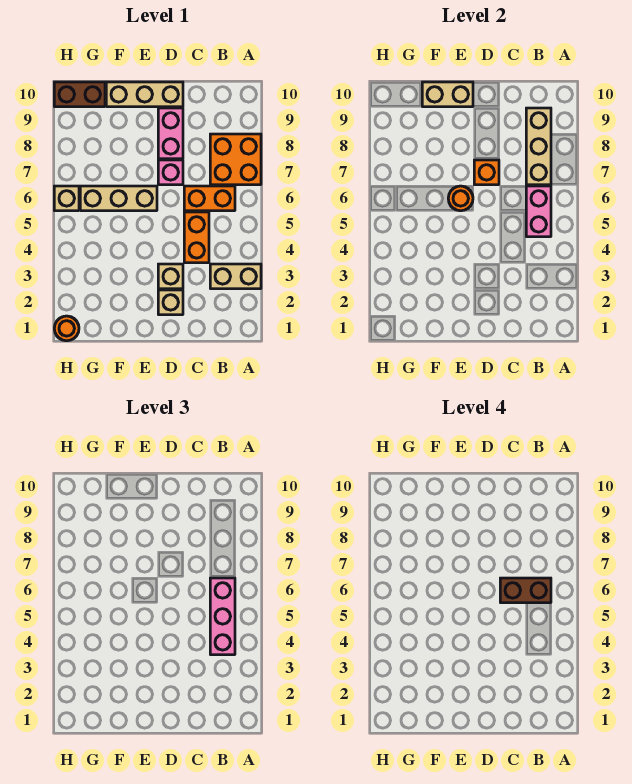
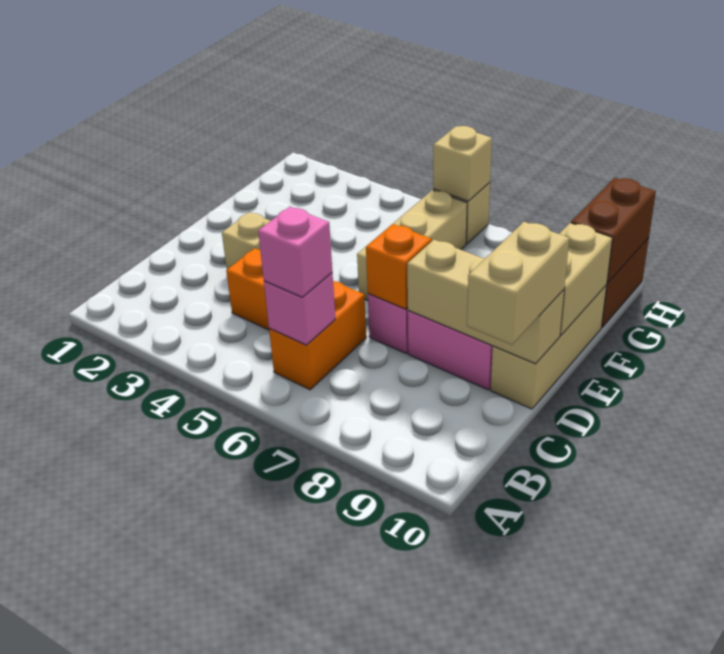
tan brick A3:B3 level 1 -> tan brick C10:D10 level 3
orange brick A7:B8 level 1 -> none
pink brick B4:B6 level 3 -> pink brick B6 level 3
pink brick B5:B6 level 2 -> pink brick B6 level 2
brown brick B6:C6 level 4 -> brown brick G10:H10 level 2
tan brick B7:B9 level 2 -> tan brick D8:D10 level 2
tan brick D2 level 1 -> tan brick H6 level 2
orange round brick E6 level 2 -> none
orange round brick H1 level 1 -> none

